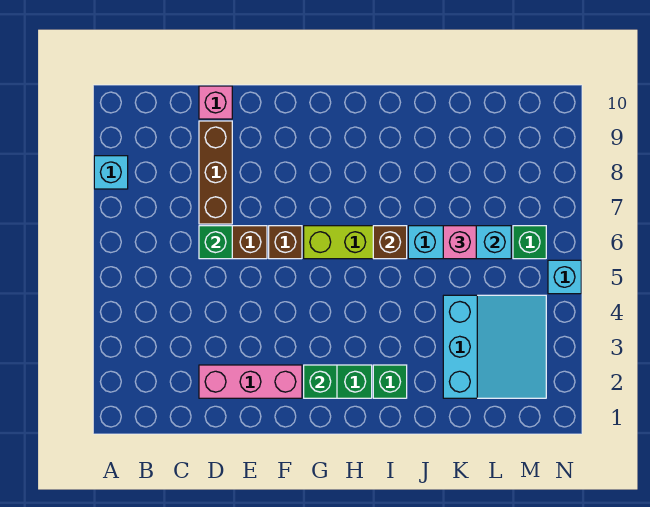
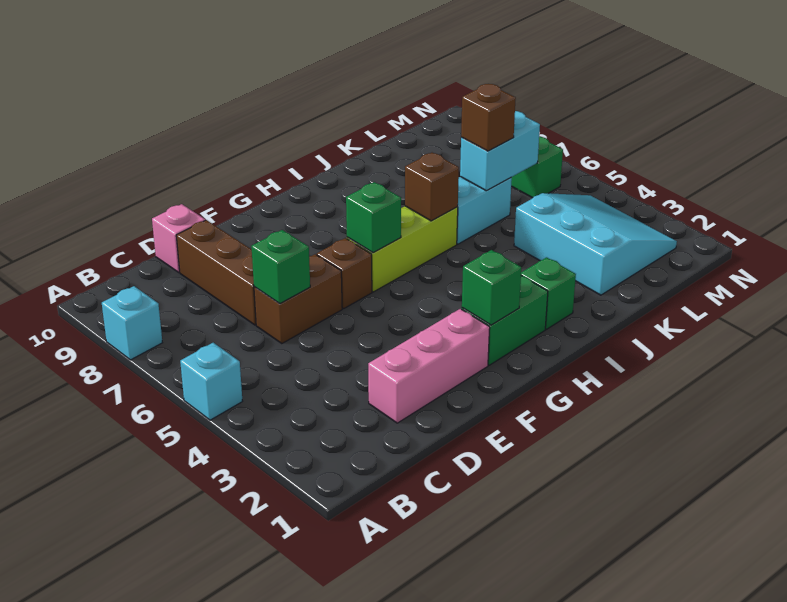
none -> green brick G6 level 2
pink brick K6 level 3 -> brown brick K6 level 3
cyan brick N5 level 1 -> cyan brick A5 level 1

